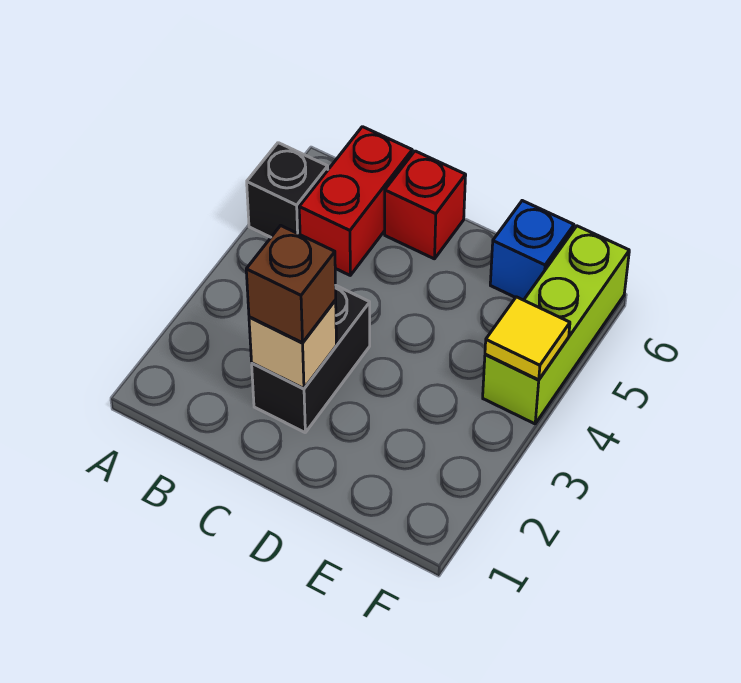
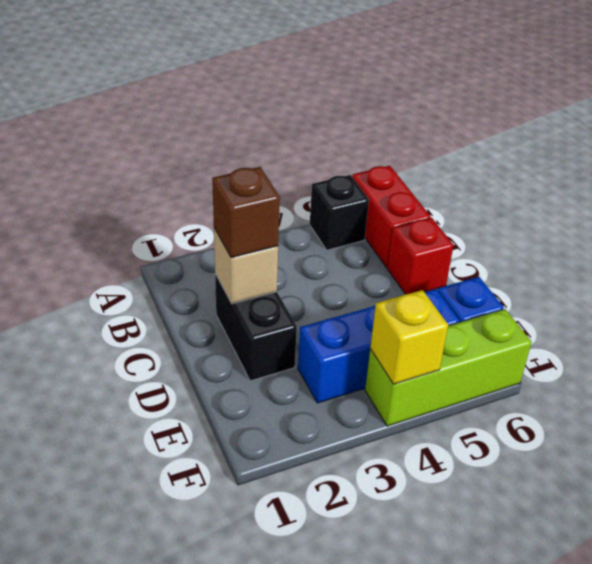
red brick B5:B6 level 1 -> red brick A6:B6 level 1
black brick C2:C3 level 1 -> black brick C2:D2 level 1
none -> blue brick E3:E5 level 1
yellow tile F4 level 2 -> yellow brick F4 level 2

